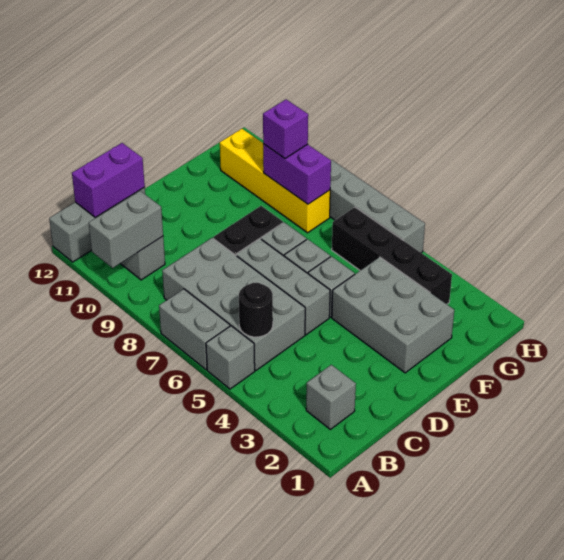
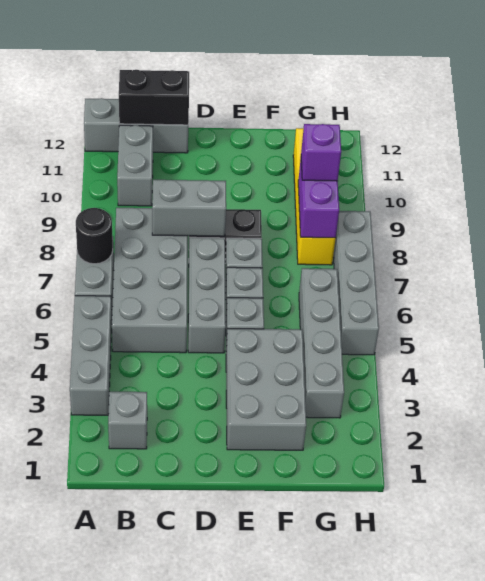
grey brick A5 level 1 -> grey brick A3:A5 level 1
grey brick A10:B10 level 2 -> grey brick C8:D8 level 2
black round brick B5 level 2 -> black round brick A7 level 2
purple brick B12:C12 level 2 -> black brick B12:C12 level 2
black brick G3:G6 level 1 -> grey brick G3:G6 level 1

